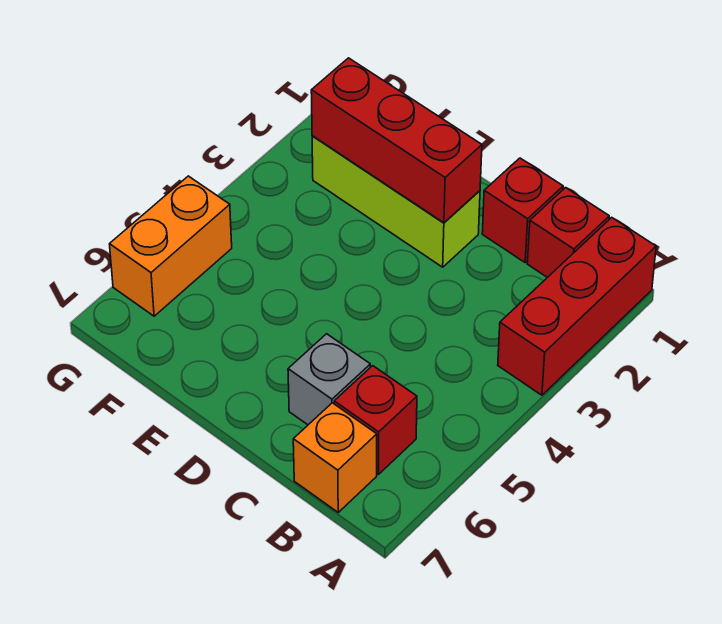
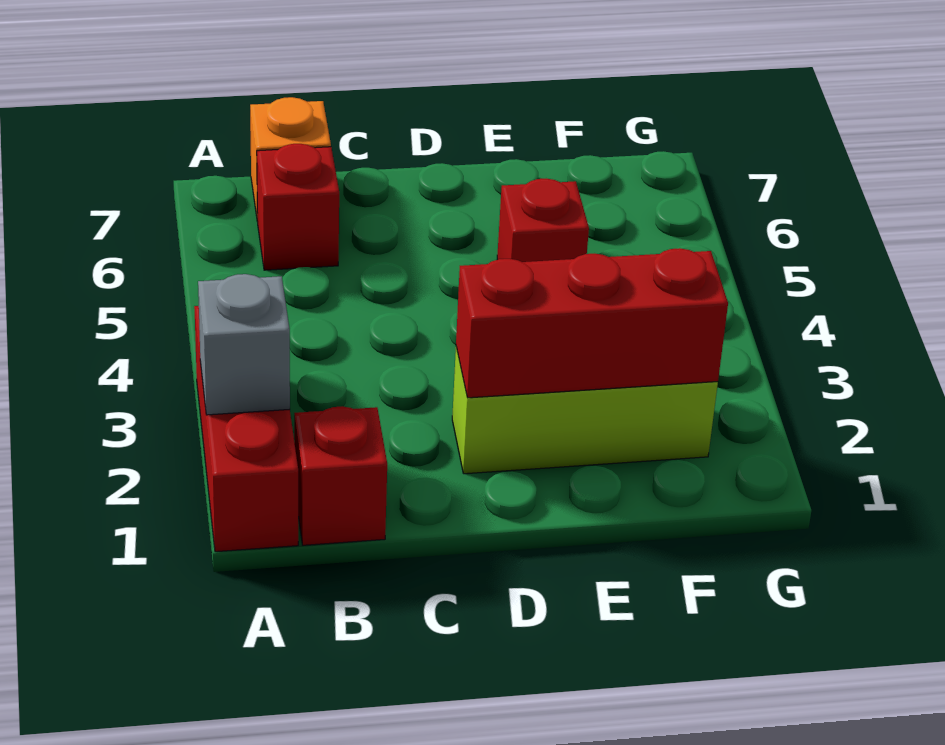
red brick C1 level 1 -> red brick E5 level 1
grey brick C6 level 1 -> grey brick A2 level 2
orange brick G5:G6 level 1 -> none

